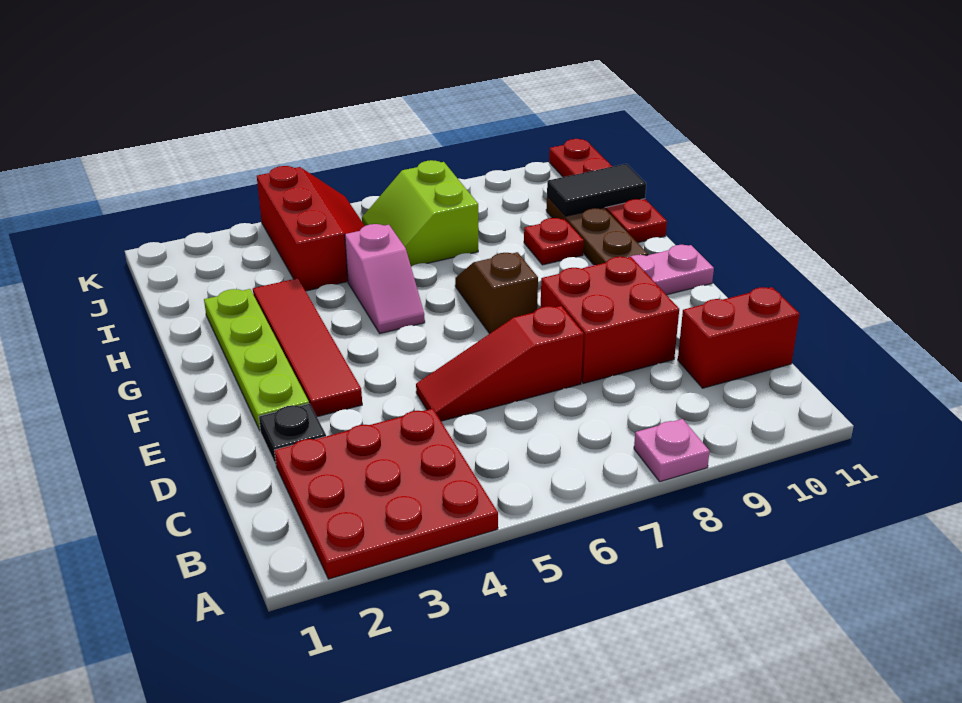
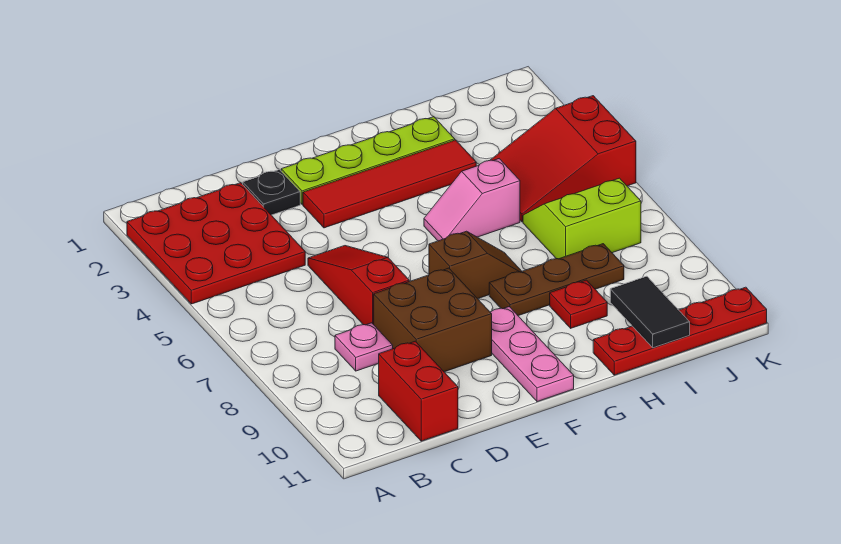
pink plate A8 level 1 -> pink plate C8 level 1
red brick D8:E9 level 1 -> brown brick D8:E9 level 1
brown plate G10:I10 level 1 -> brown plate G8:I8 level 1
red slope I4:K5 level 1 top 4 -> red slope I4:K5 level 1 top K

